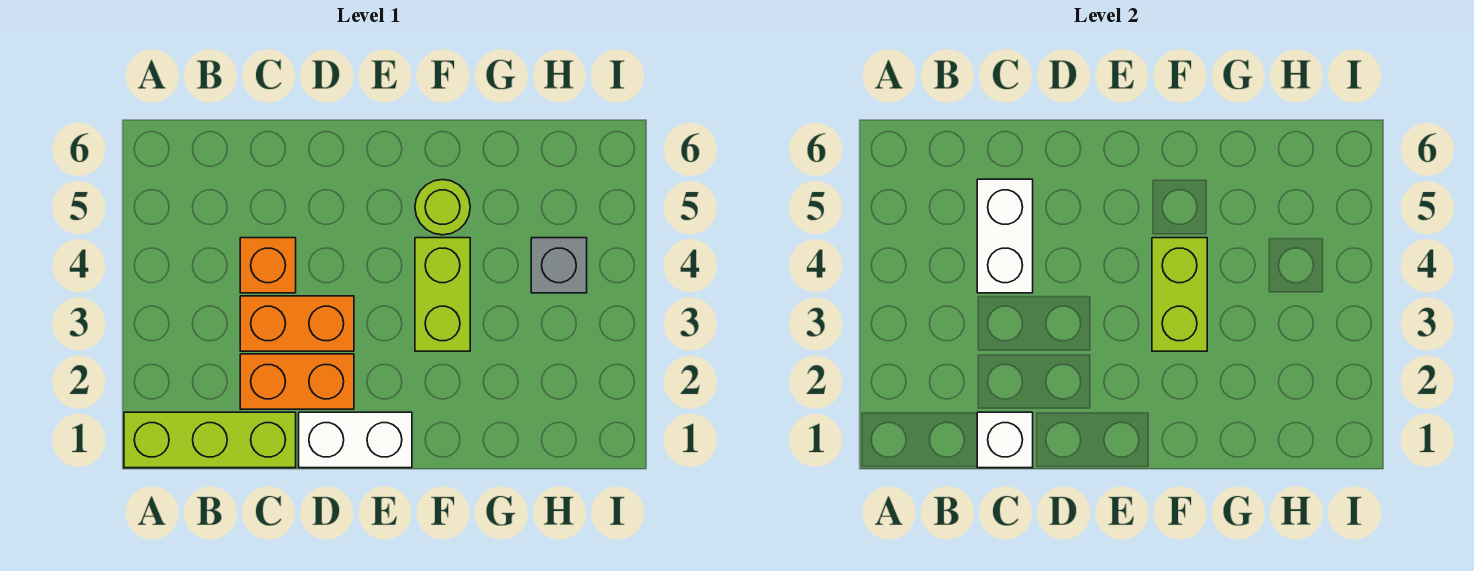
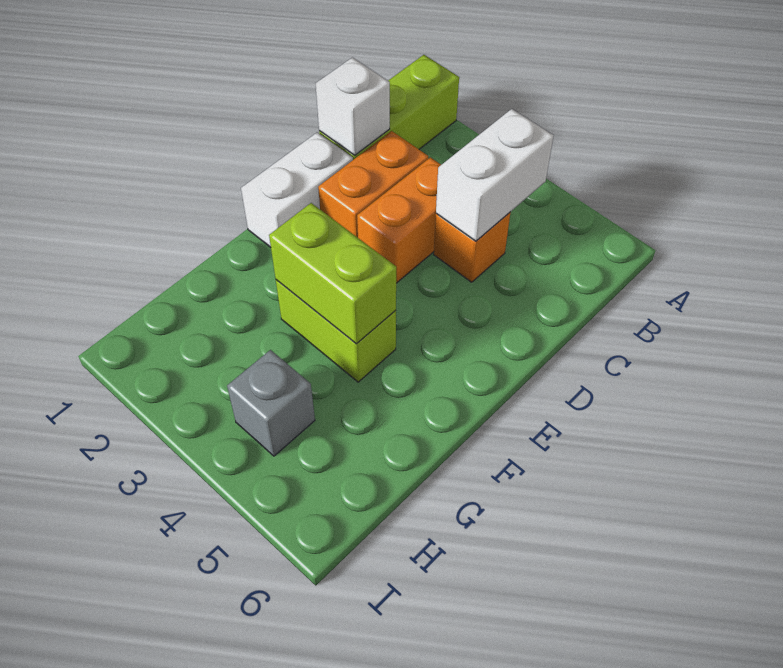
white brick C4:C5 level 2 -> white brick B4:C4 level 2
lime round brick F5 level 1 -> none

